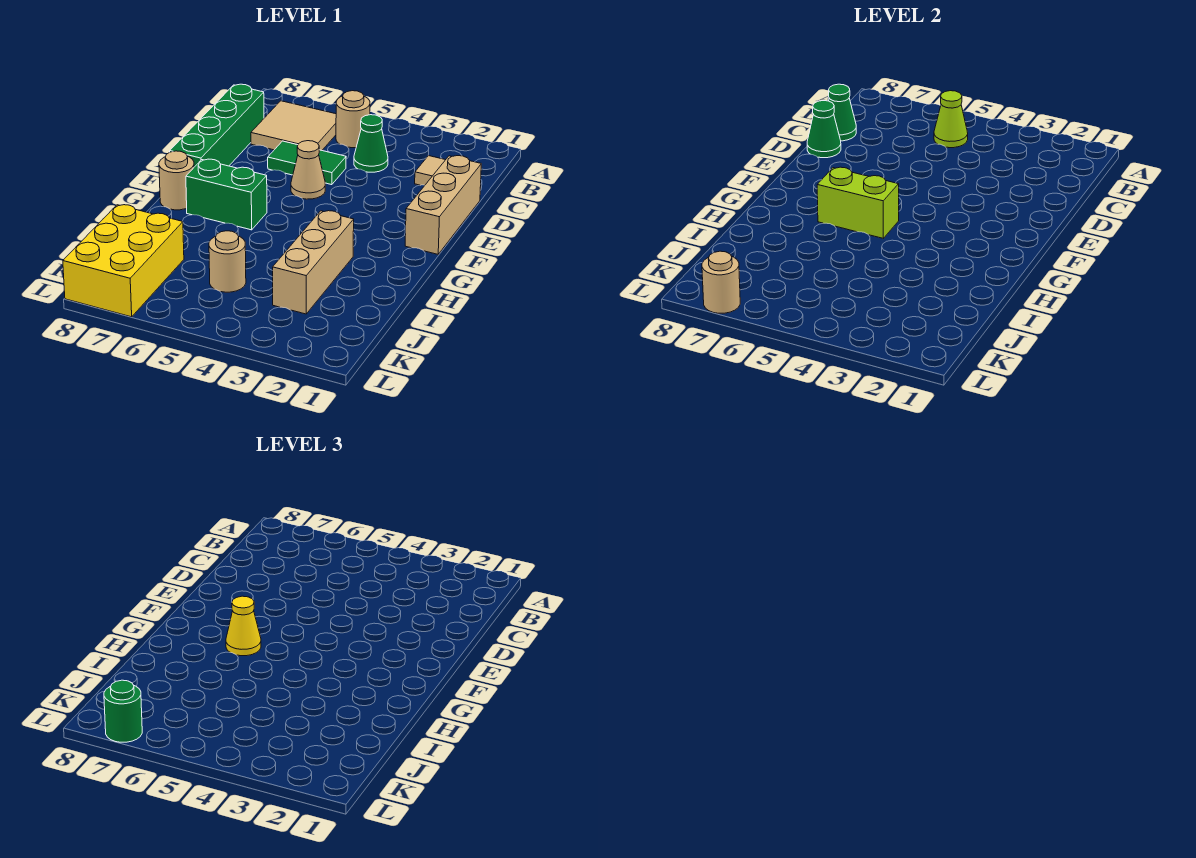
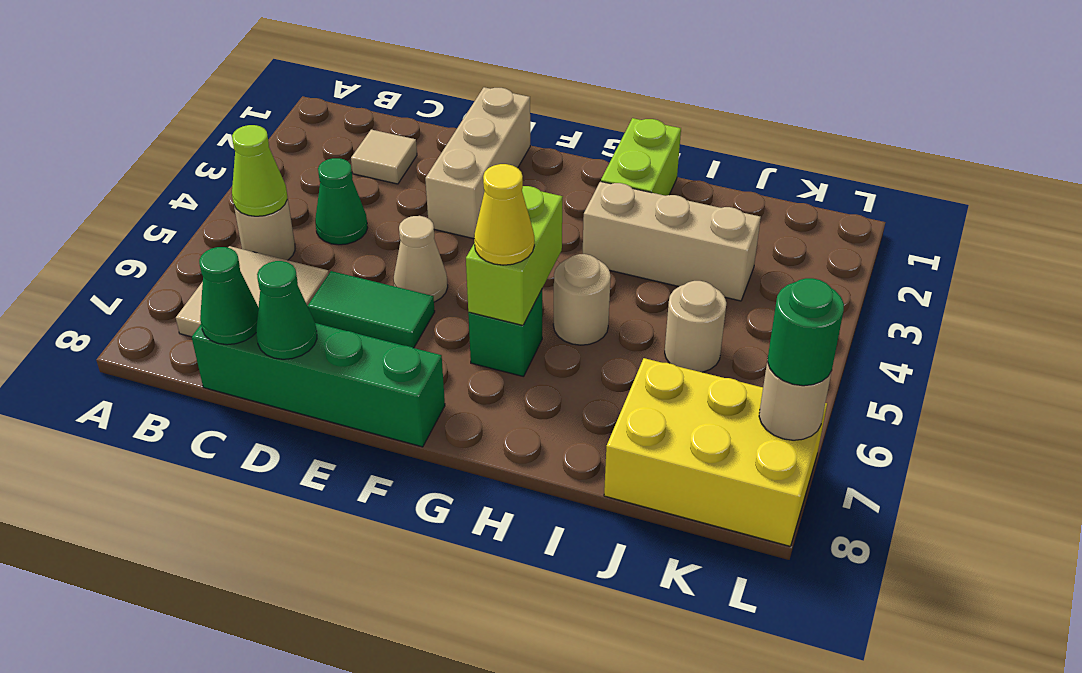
tan brick D1:F1 level 1 -> tan brick E1:E3 level 1
green tile D5:D6 level 1 -> green tile D6:E6 level 1
green brick G6:G7 level 1 -> green brick G6 level 1
tan round brick G8 level 1 -> tan round brick H5 level 1
none -> lime brick H1:H2 level 1

